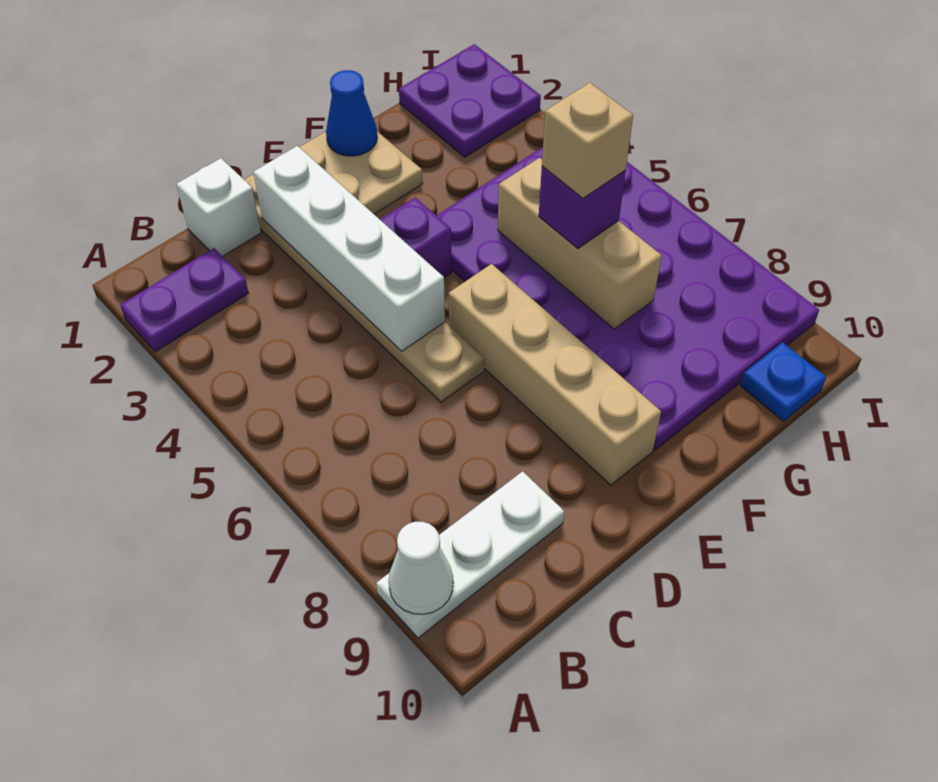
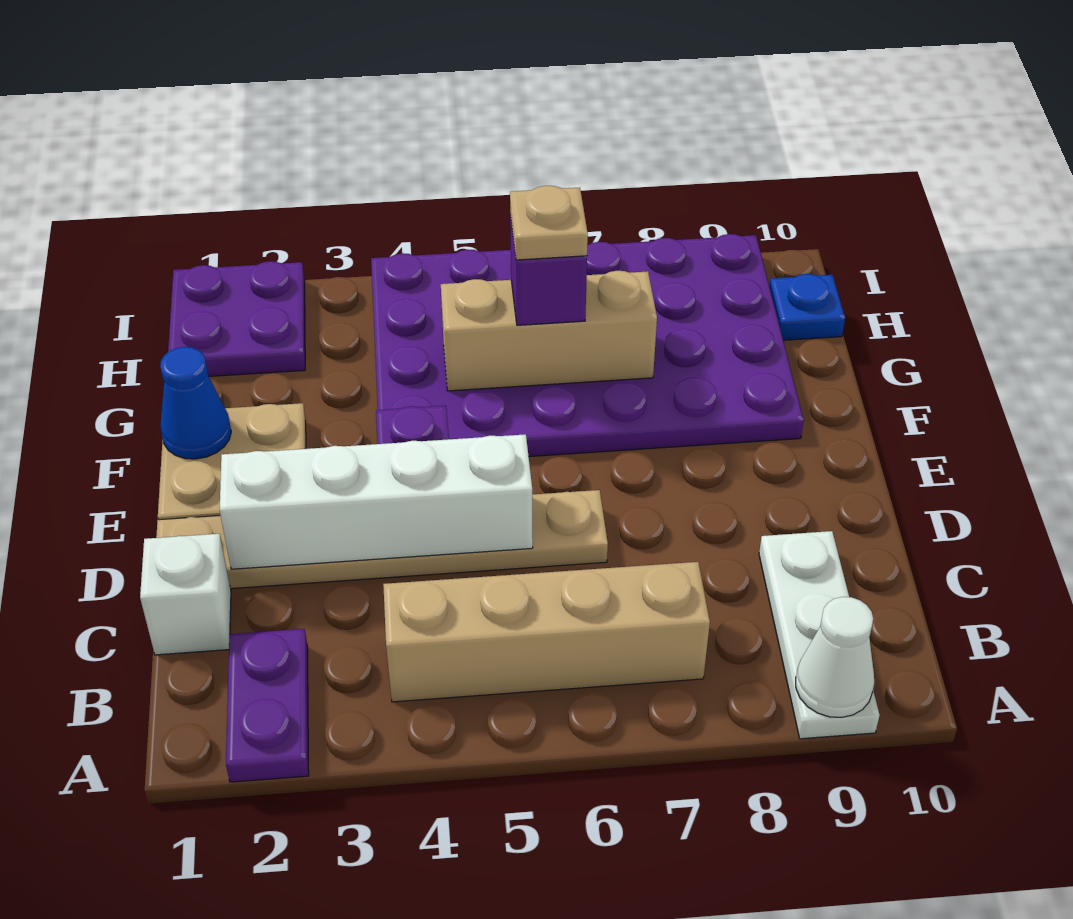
tan brick E6:E9 level 1 -> tan brick B4:B7 level 1
tan brick G6 level 4 -> tan plate G6 level 4

